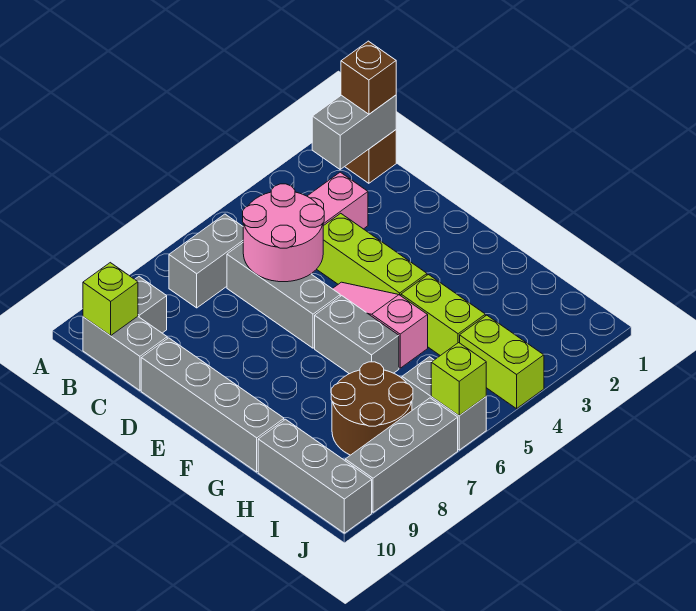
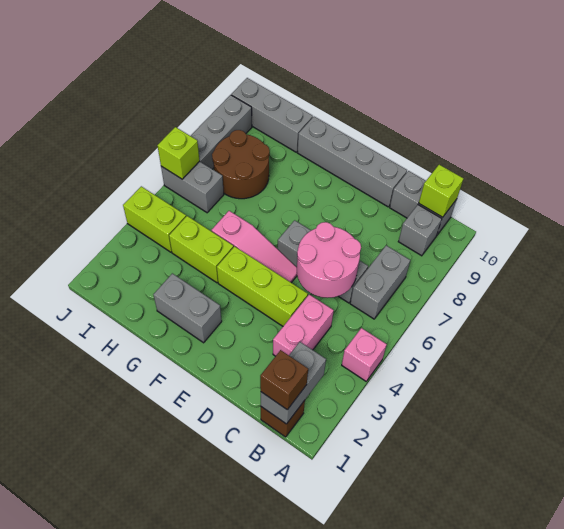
none -> pink brick A4 level 1
grey brick F6:G6 level 1 -> grey brick F2:G2 level 1

